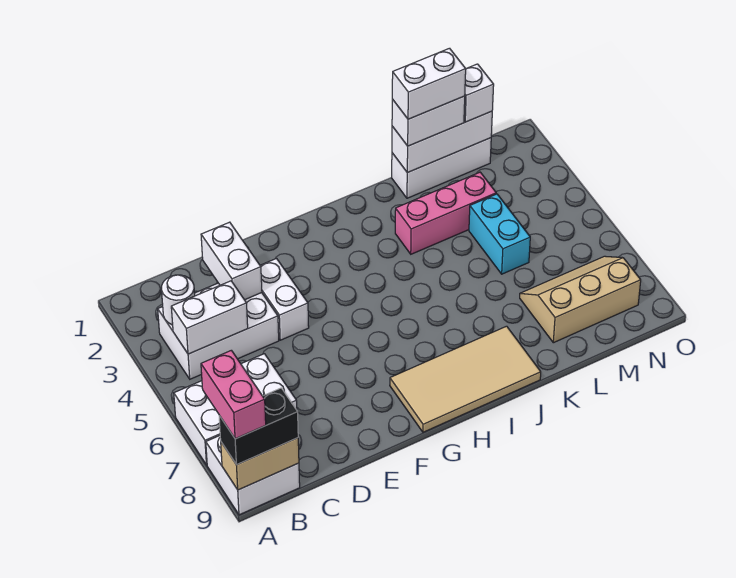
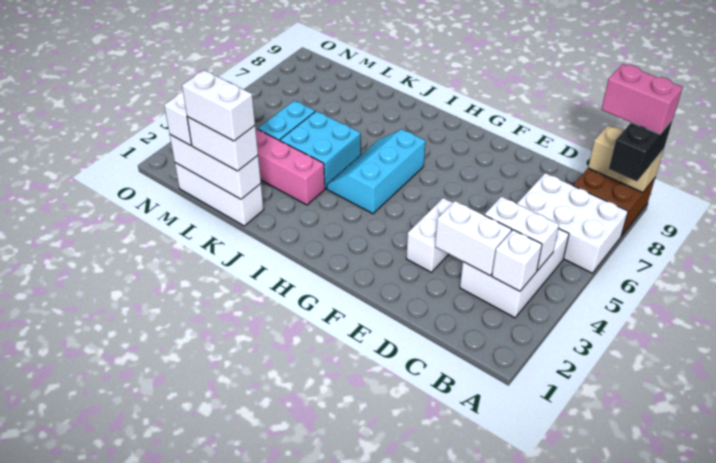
white brick A8:B9 level 1 -> brown brick A8:B9 level 1
pink brick A8:A9 level 4 -> pink brick A9:B9 level 4
black brick A9:B9 level 3 -> black brick A8:A9 level 3
white brick B3:D4 level 1 -> white brick B3:C5 level 1
white round brick B3 level 2 -> white brick B3 level 2
white brick D2:D3 level 2 -> white brick C3:D3 level 2
tan tile G8:J9 level 1 -> none
none -> cyan slope H4:I6 level 1 top H
none -> cyan brick J4:K5 level 1
tan slope L7:N8 level 1 top 8 -> none

